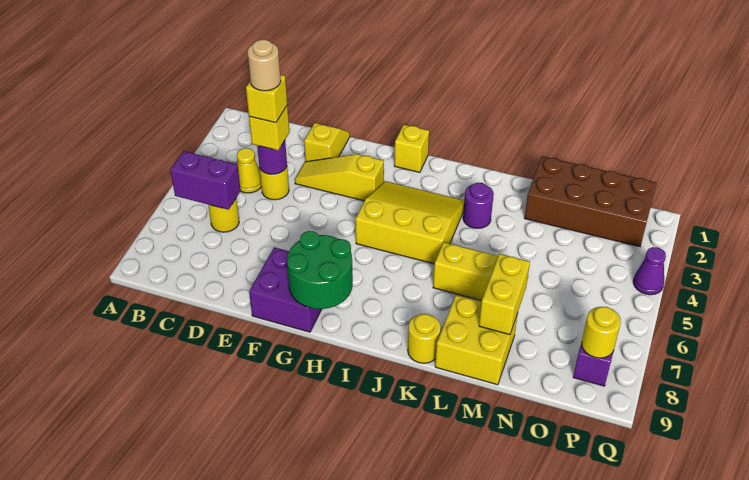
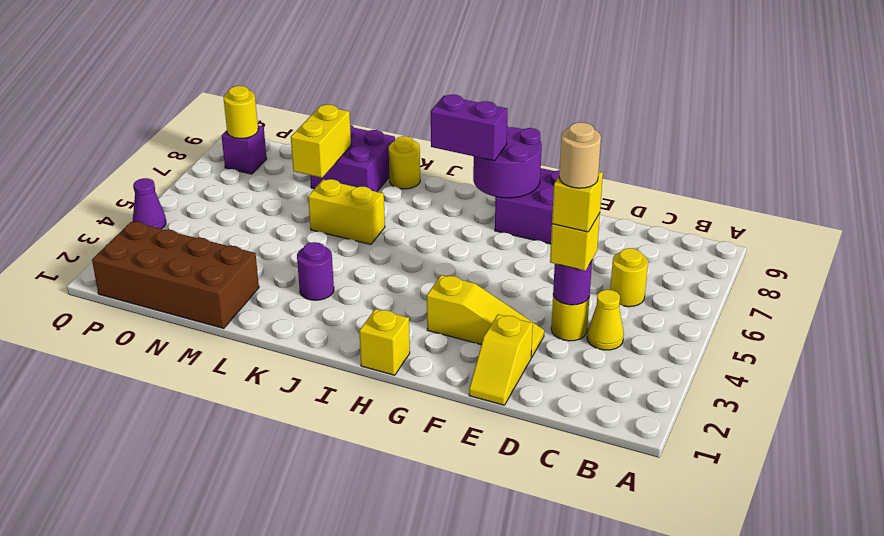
purple brick B6:C6 level 2 -> purple brick H8:I8 level 3
green round brick G8:H9 level 2 -> purple round brick G8:H9 level 2
yellow slope H3:J5 level 1 top 5 -> none
yellow brick L8:M9 level 1 -> purple brick L8:M9 level 1

